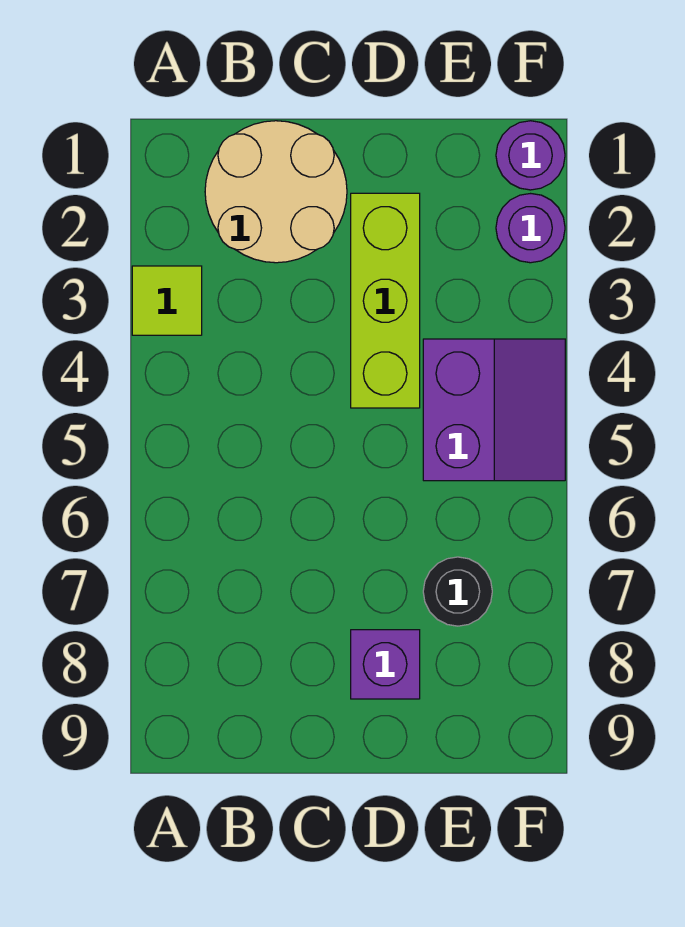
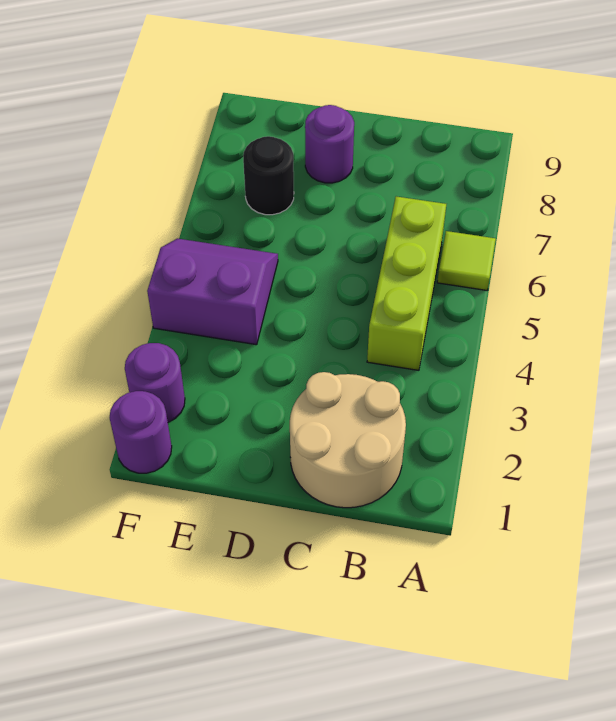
lime tile A3 level 1 -> lime tile A6 level 1
lime brick D2:D4 level 1 -> lime brick B4:B6 level 1
purple brick D8 level 1 -> purple round brick D8 level 1
purple slope E4:F5 level 1 top E -> purple slope E4:F5 level 1 top 4

